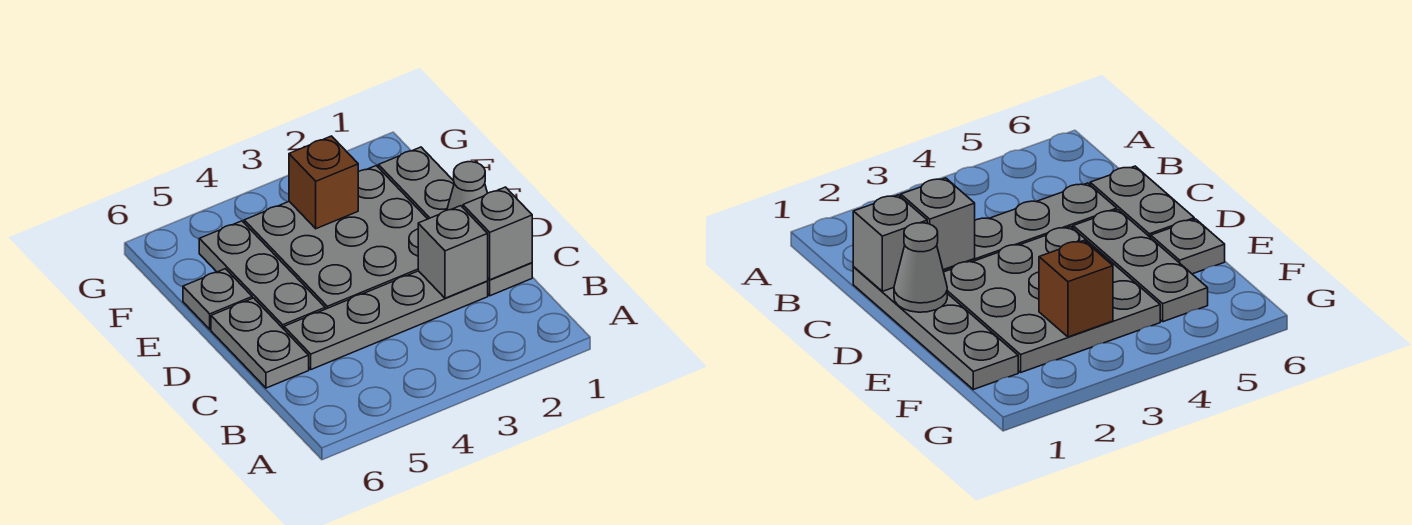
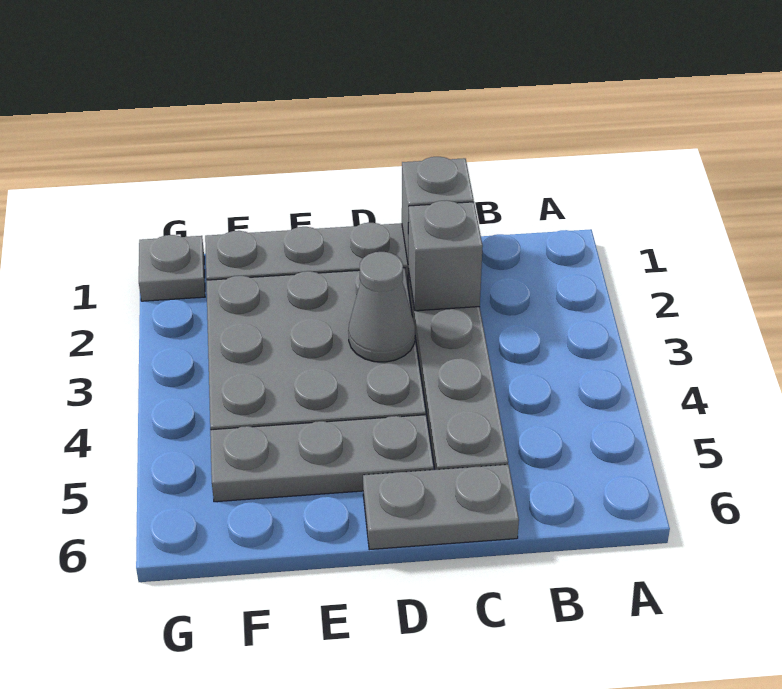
grey cone D1 level 2 -> grey cone D3 level 2
grey plate E6 level 1 -> grey plate G1 level 1
brown brick F3 level 2 -> none

